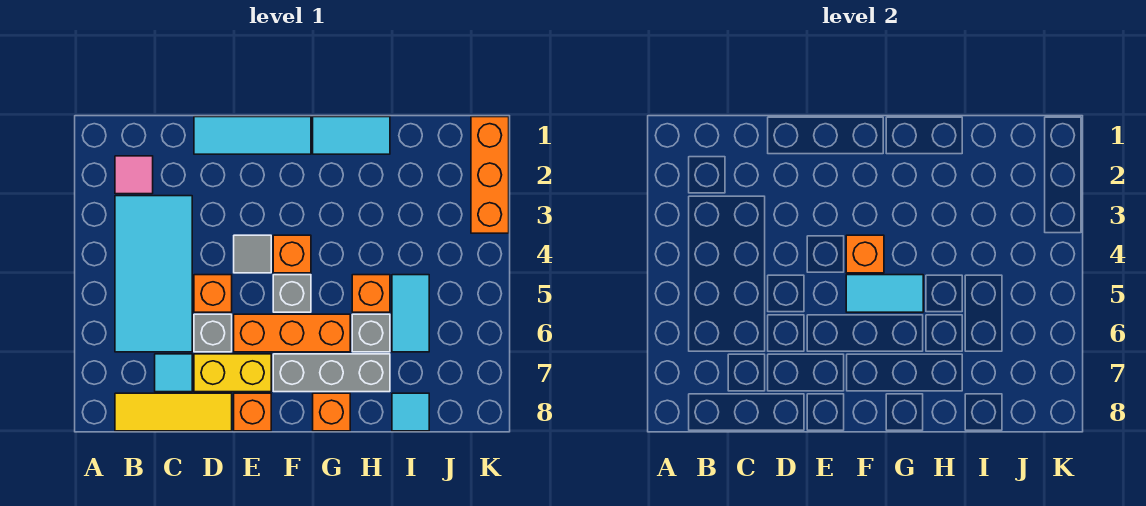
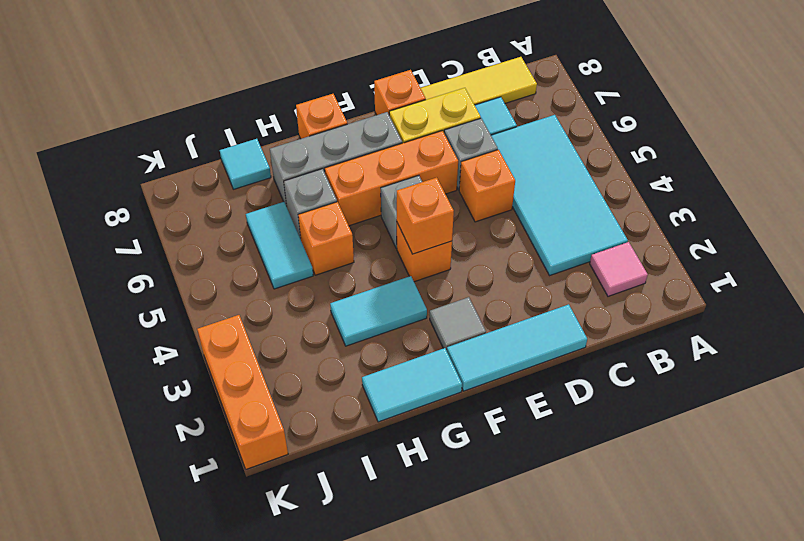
grey tile E4 level 1 -> grey tile F2 level 1
cyan tile F5:G5 level 2 -> cyan tile G3:H3 level 1

